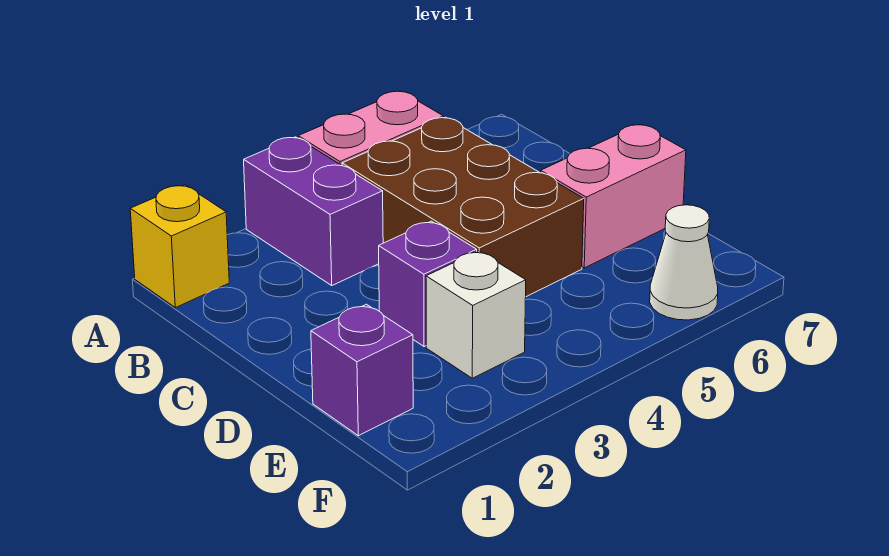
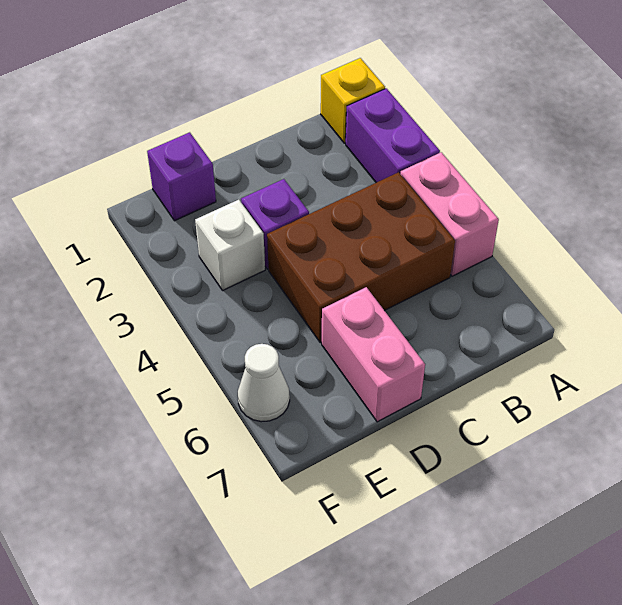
purple brick A3:B3 level 1 -> purple brick A2:A3 level 1

